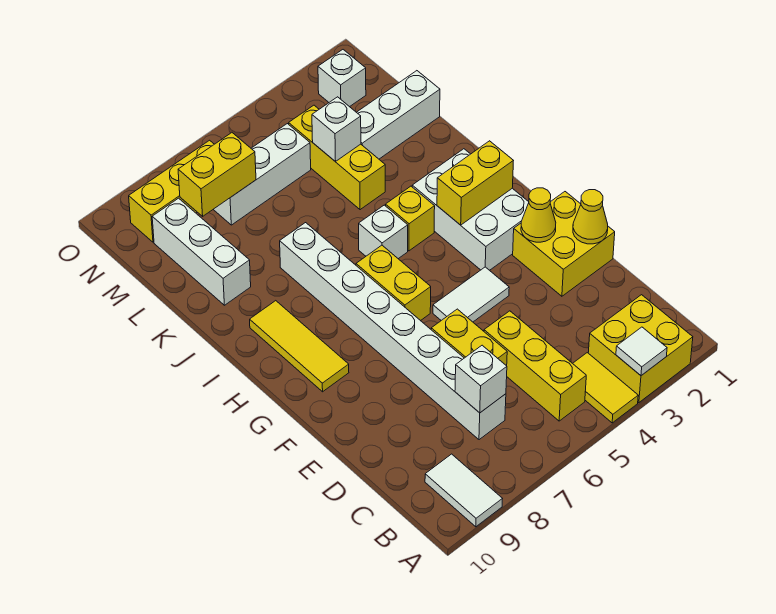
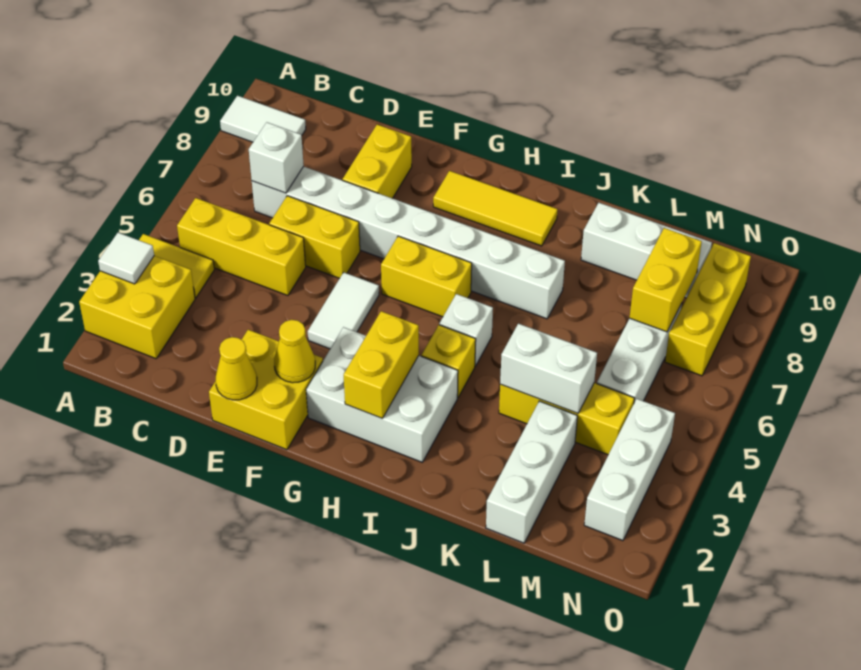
none -> yellow brick E8:E9 level 1
white brick L4 level 2 -> white brick K4:L4 level 2
white brick N2 level 1 -> white brick N2:N4 level 1

